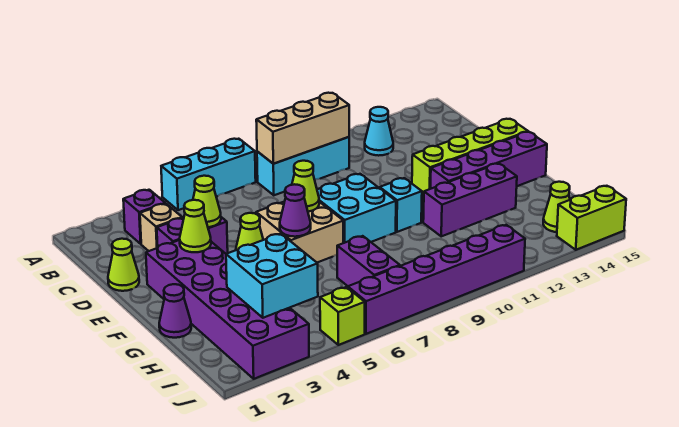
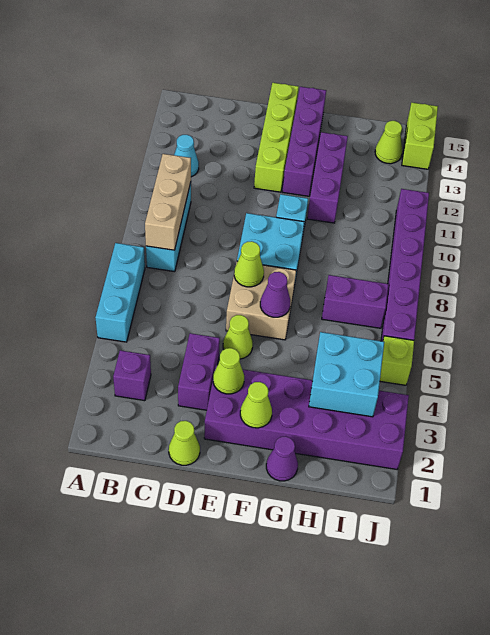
tan brick C3 level 1 -> none
lime cone D4 level 2 -> lime cone F2 level 2

